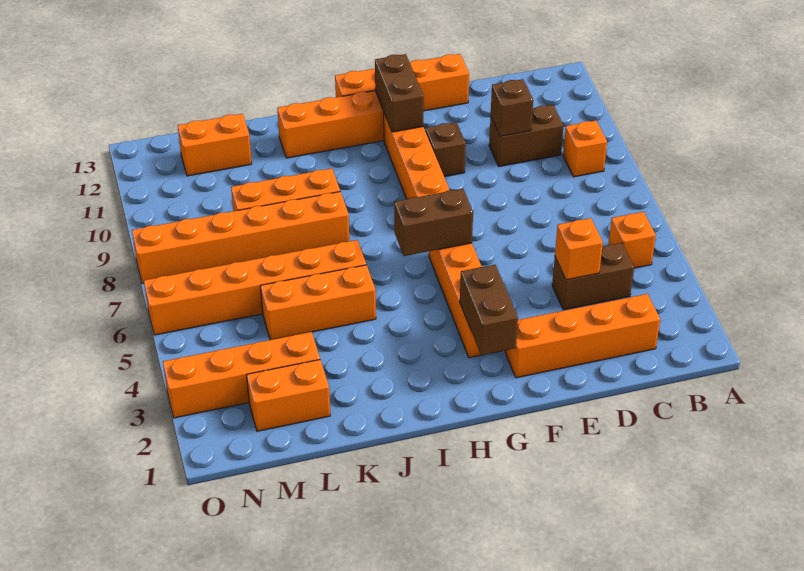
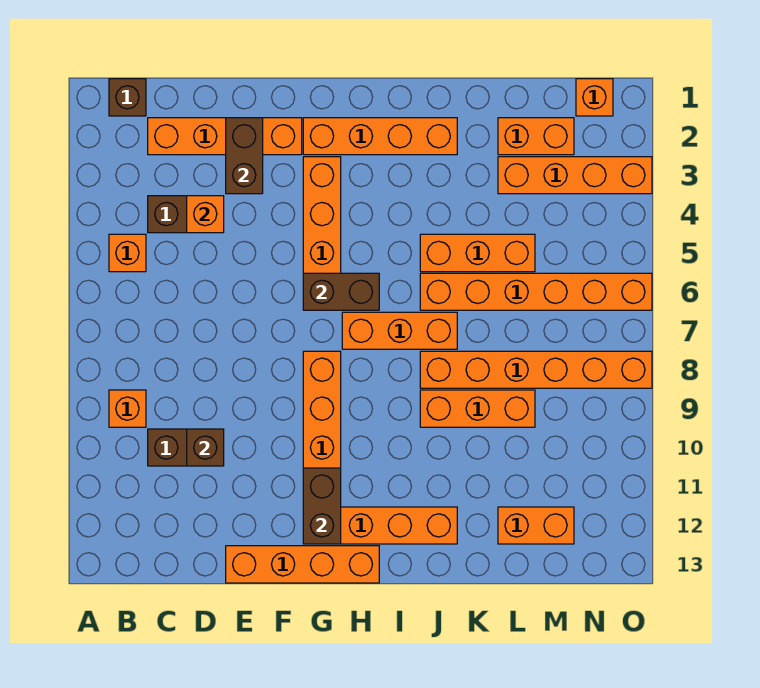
brown brick F10 level 1 -> brown brick B1 level 1
none -> orange brick G2:J2 level 1
brown brick G2:G3 level 2 -> brown brick E2:E3 level 2
none -> orange brick H7:J7 level 1
none -> orange brick N1 level 1

